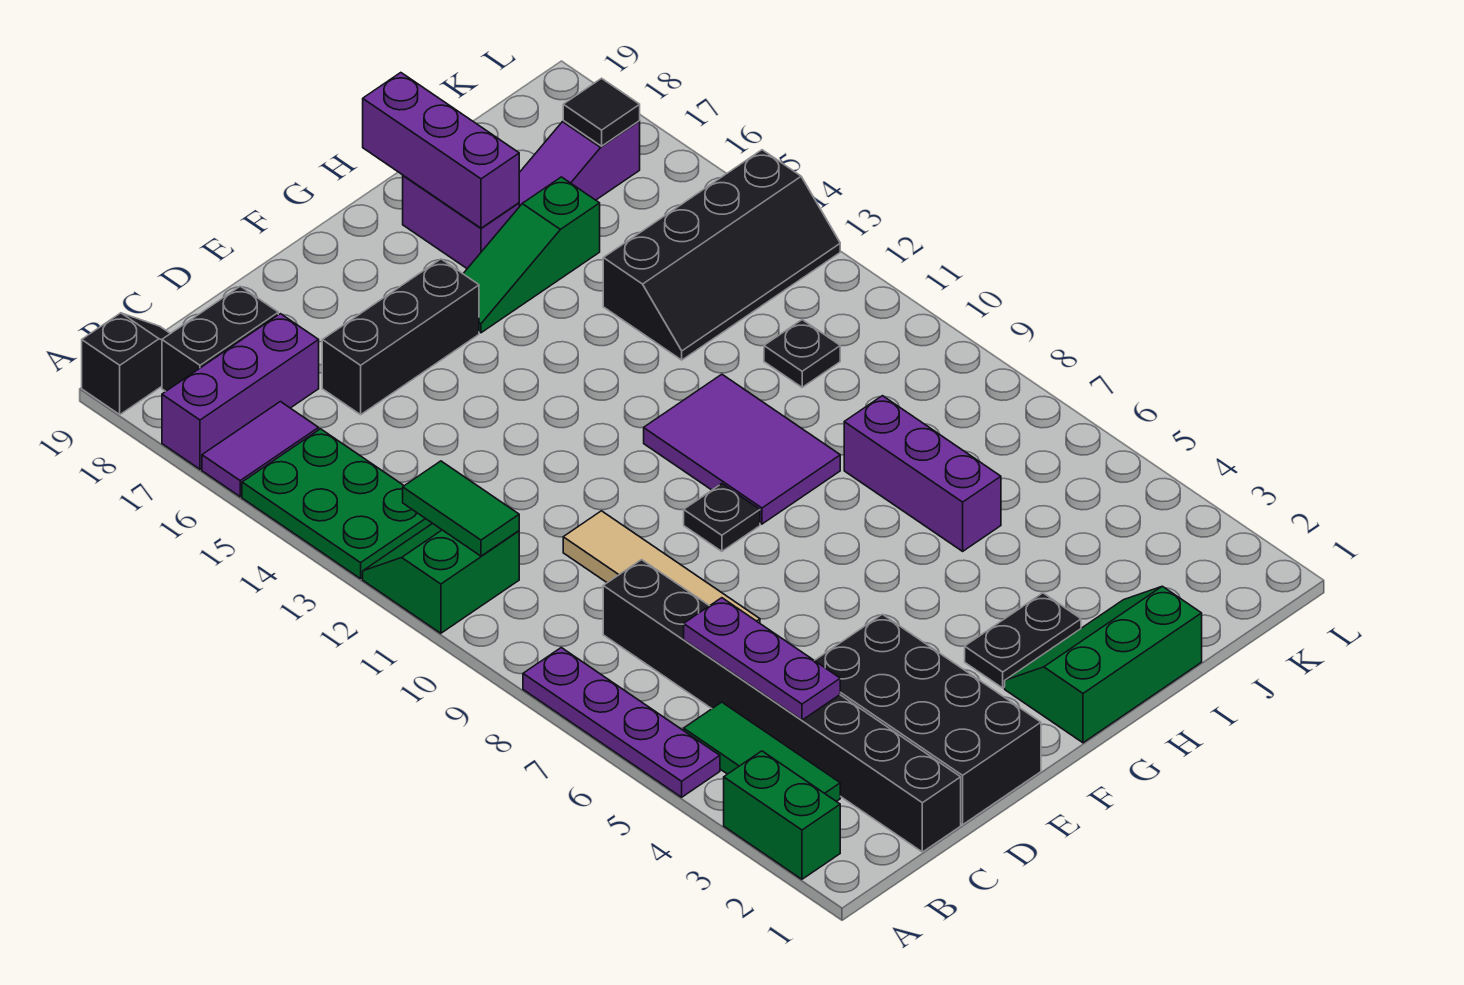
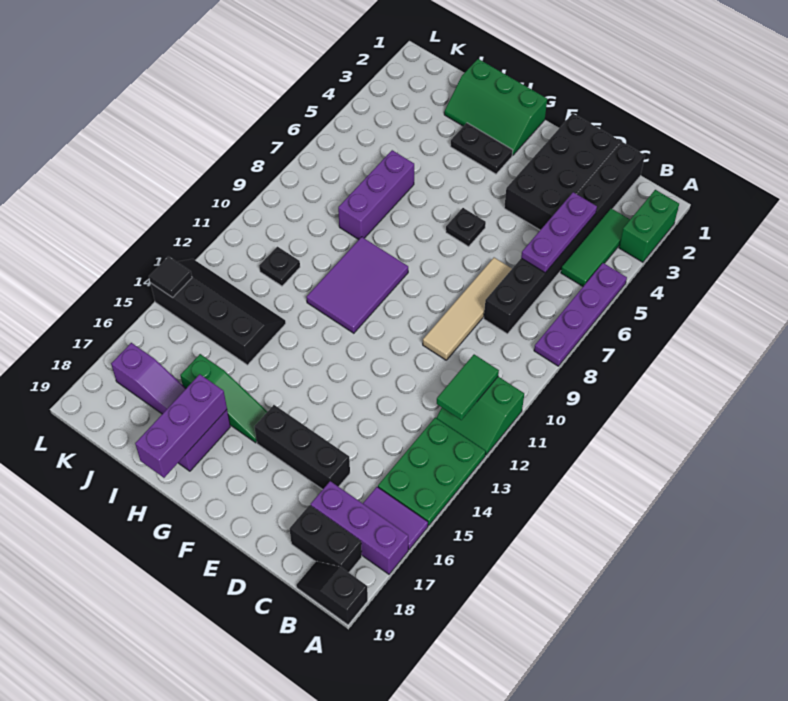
black plate F9 level 1 -> black plate F6 level 1
black tile K17 level 2 -> black tile L14 level 2

